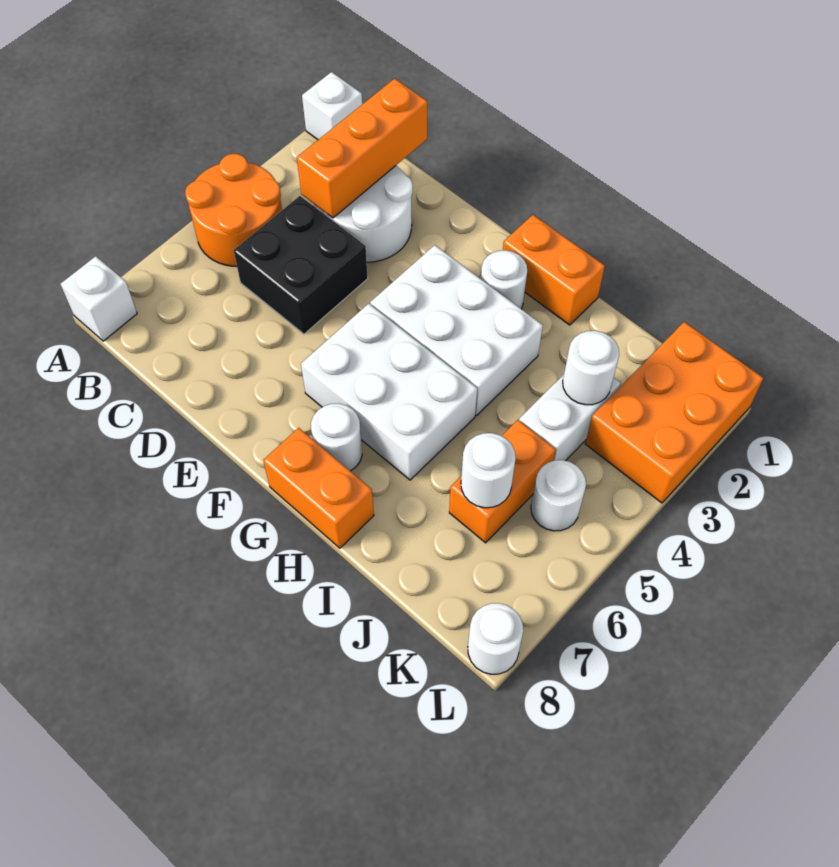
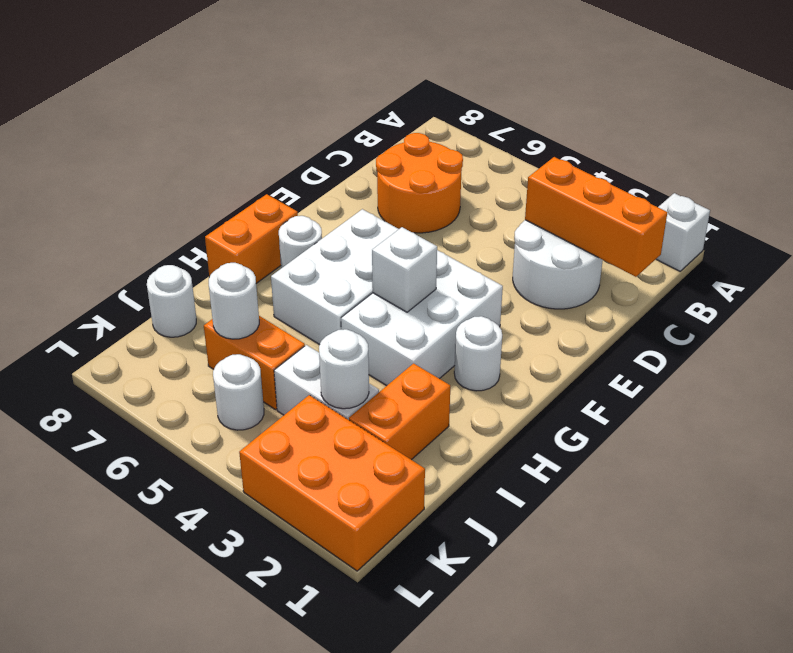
orange round brick A4:B5 level 1 -> orange round brick C6:D7 level 1
white brick A8 level 1 -> white brick G4 level 2
black brick C4:D5 level 1 -> none
orange brick G1:H1 level 1 -> orange brick I2:J2 level 1
white round brick L8 level 1 -> white round brick J8 level 1

